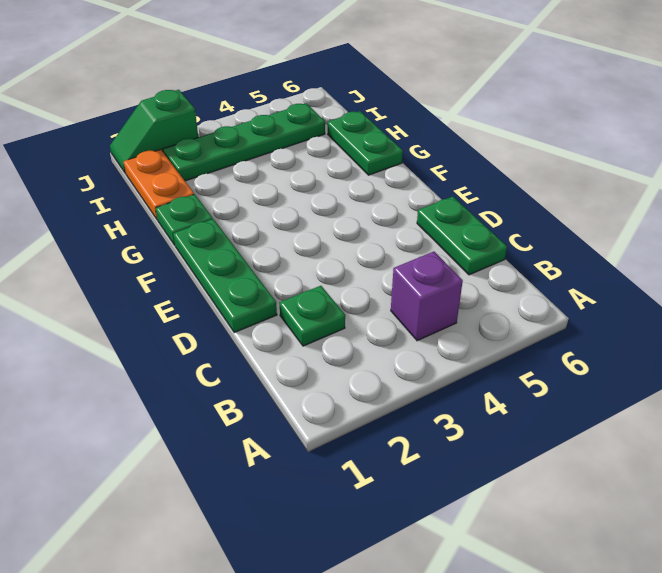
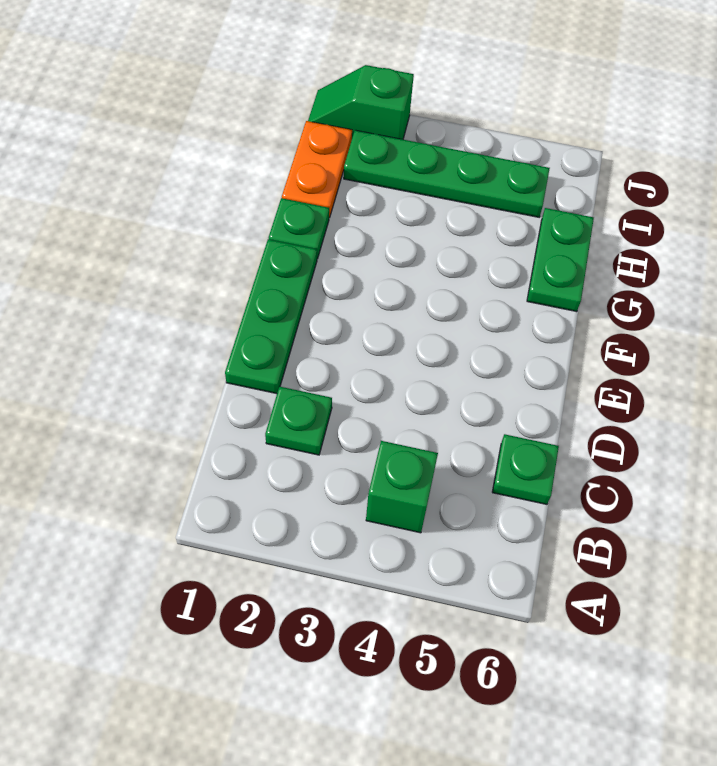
purple brick B4 level 1 -> green brick B4 level 1
green plate C6:D6 level 1 -> green plate C6 level 1

